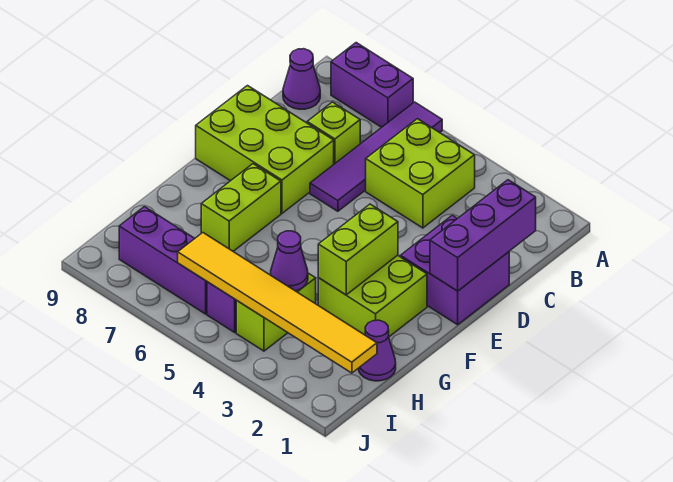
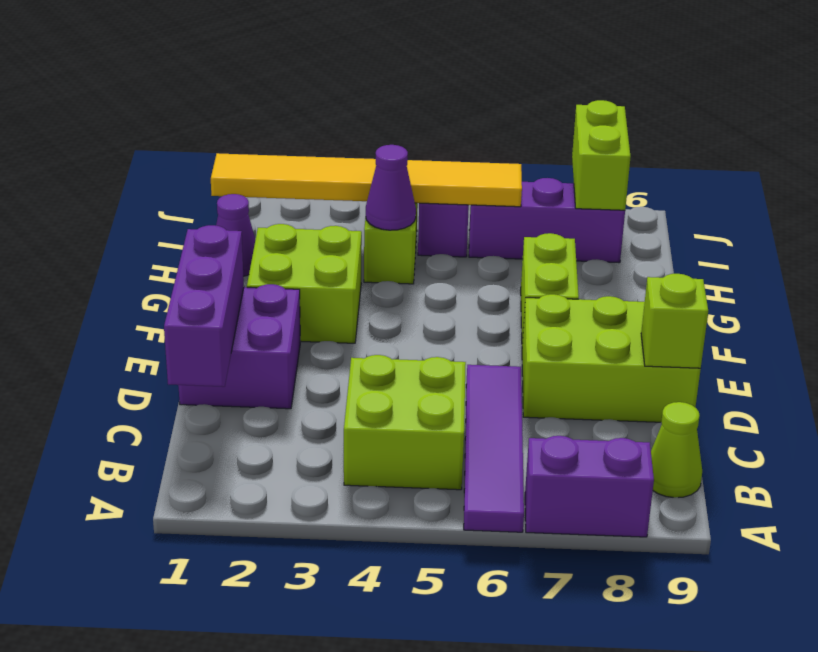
purple cone B9 level 1 -> lime cone B9 level 1
lime brick C7 level 1 -> lime brick D9 level 2
lime brick F3:G3 level 2 -> lime brick I8:J8 level 2

